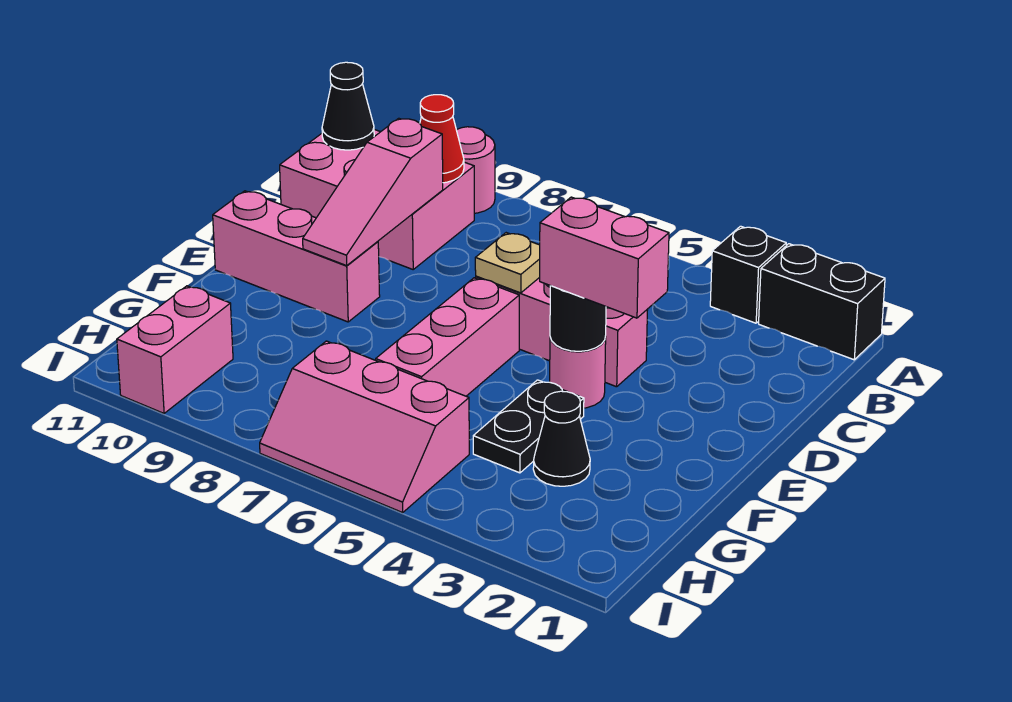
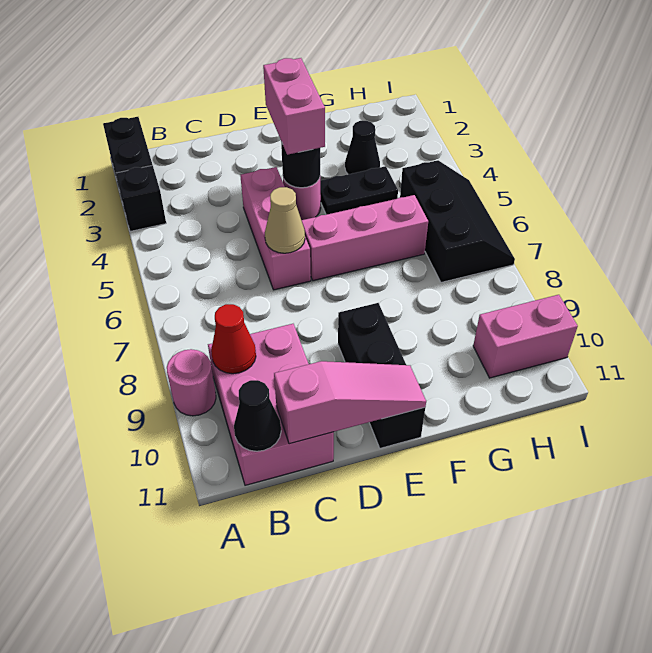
pink slope C9:E9 level 2 top C -> pink slope C11:E11 level 2 top C
tan plate D6 level 2 -> tan cone D6 level 2
pink brick E9:E11 level 1 -> black brick E9:E11 level 1
pink slope H5:I7 level 1 top H -> black slope H5:I7 level 1 top H

